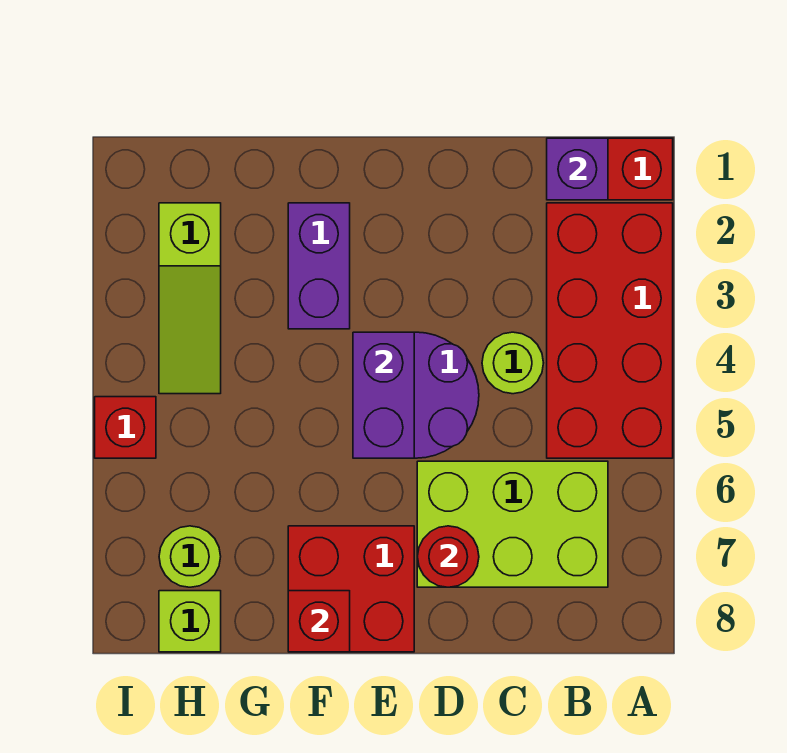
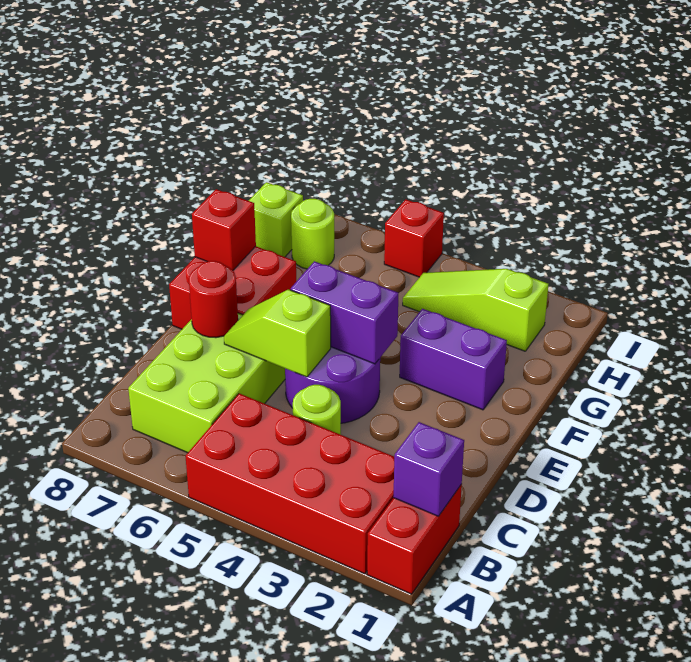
none -> lime slope D5:D6 level 2 top 5

